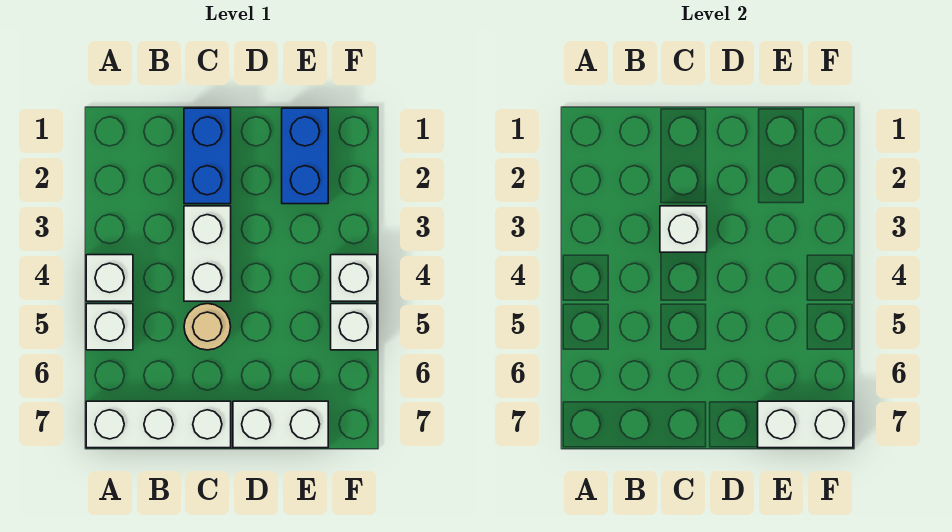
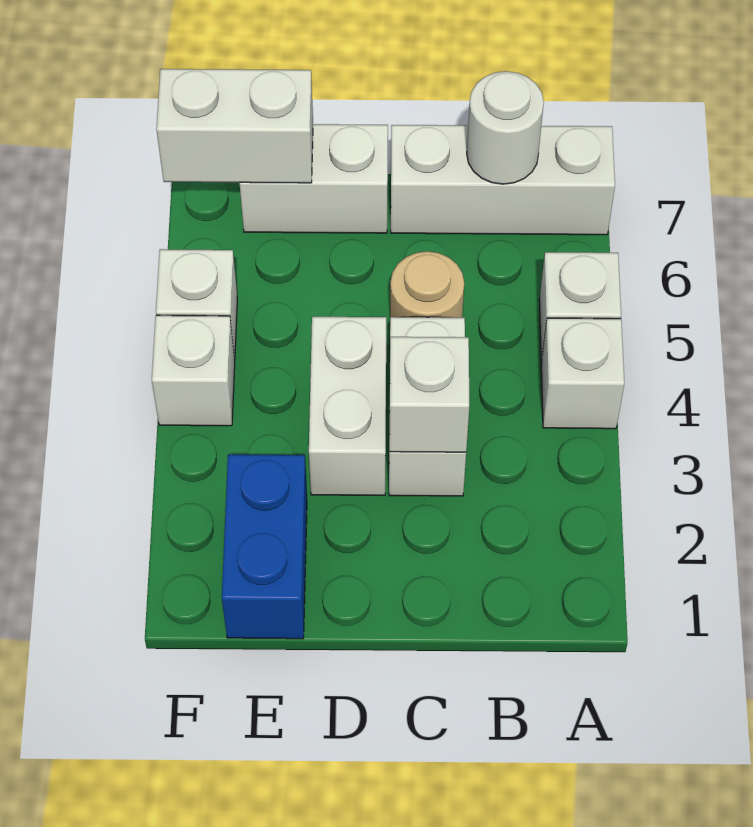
none -> white round brick B7 level 2
blue brick C1:C2 level 1 -> none
none -> white brick D3:D4 level 1

